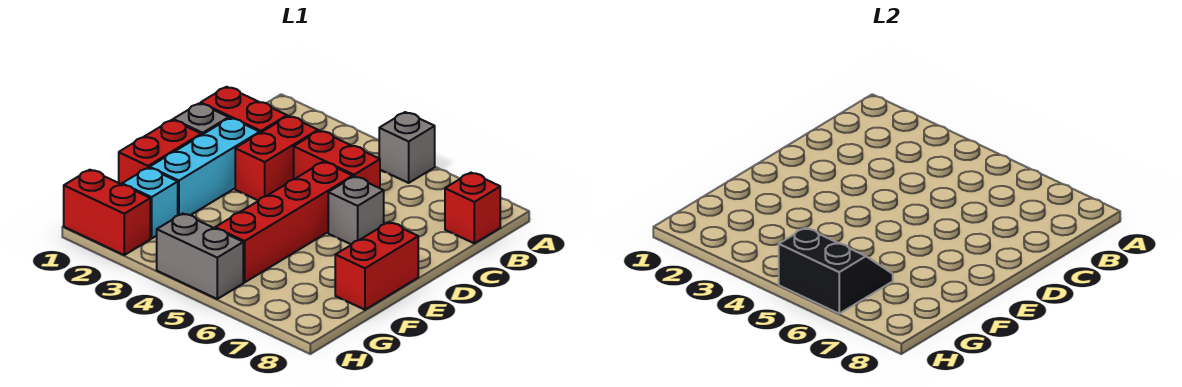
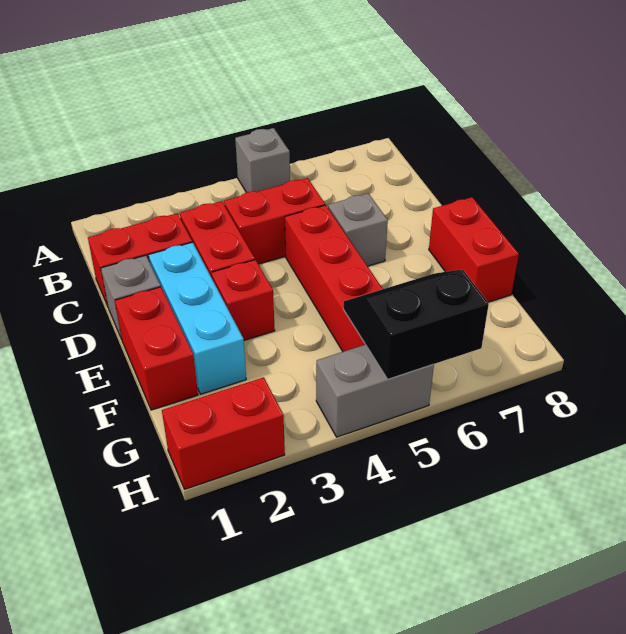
red brick B8 level 1 -> red brick E3 level 1
cyan brick G2 level 1 -> none

